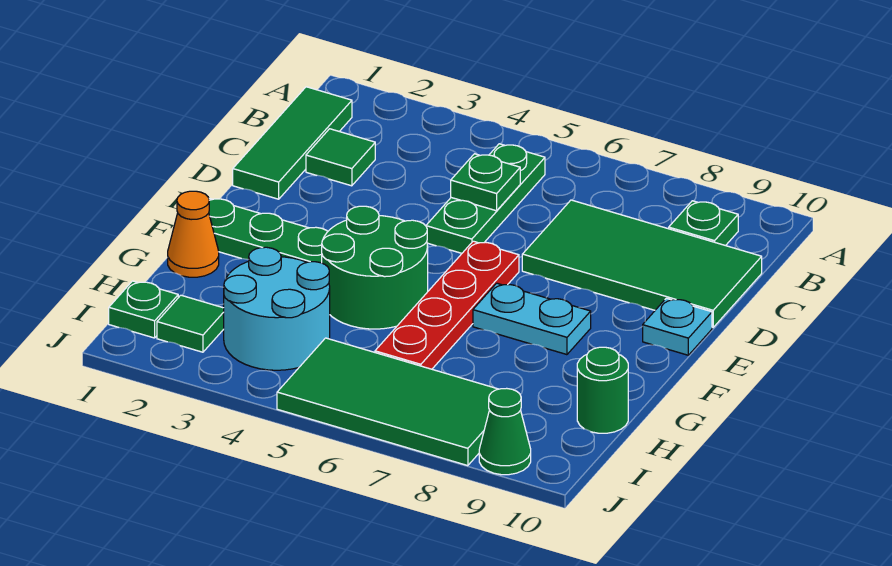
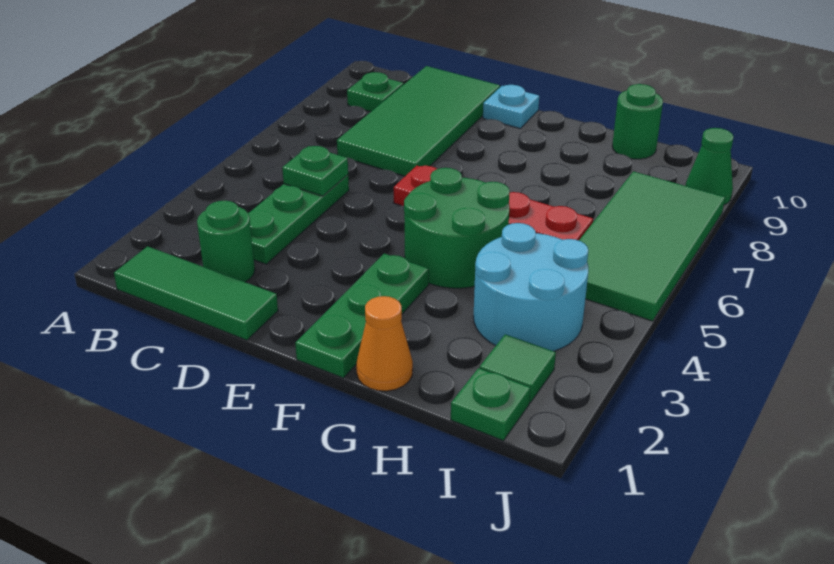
green plate B5:D5 level 1 -> green plate C3:C5 level 1
green tile C2 level 1 -> green round brick C2 level 1
cyan plate F7:F8 level 1 -> none

